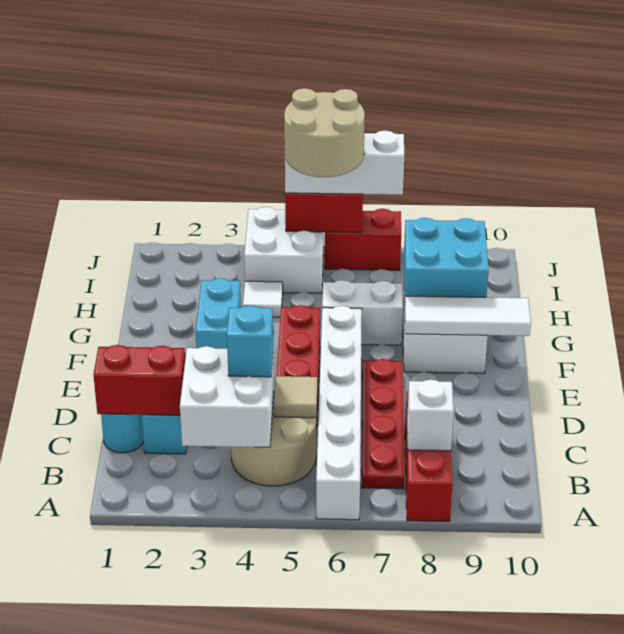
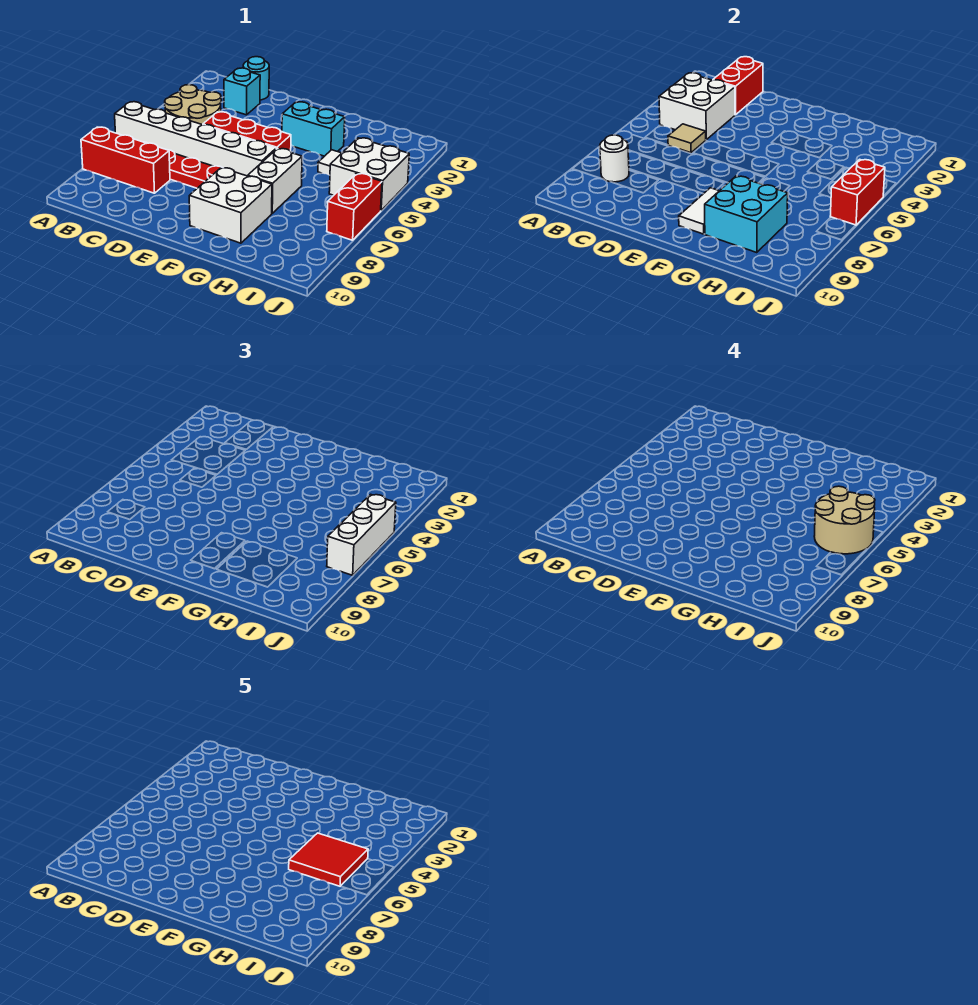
white brick B8 level 2 -> white round brick B8 level 2
cyan brick C4 level 3 -> none
white tile F8:F10 level 2 -> white tile F8:F9 level 2
none -> red tile H5:I6 level 5

